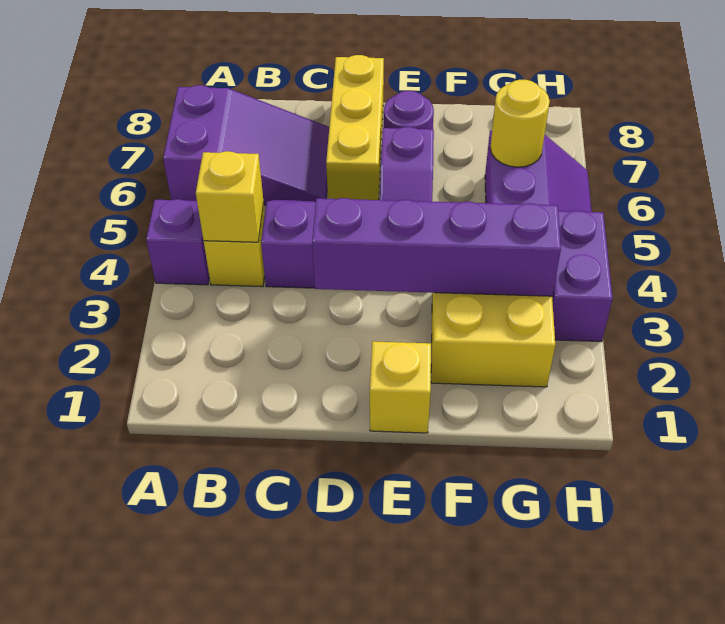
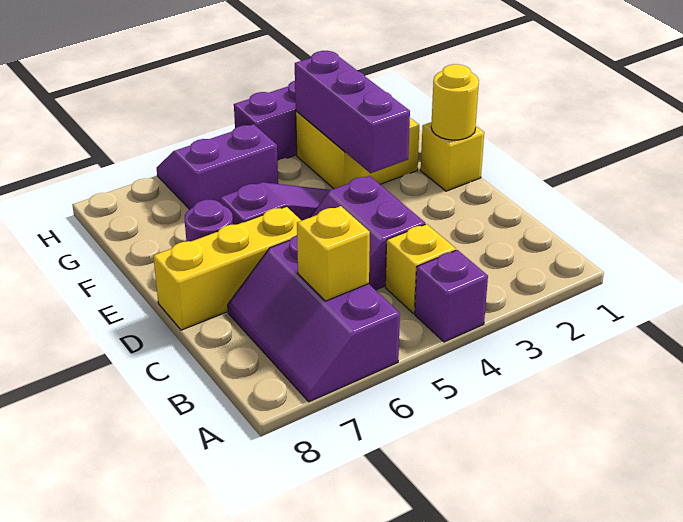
purple slope A6:C7 level 1 top A -> purple slope A6:C7 level 1 top 6
yellow brick B4 level 2 -> yellow brick B6 level 2
purple brick D3:G3 level 2 -> purple brick E3:G3 level 2
yellow round brick G6 level 2 -> yellow round brick E1 level 2

